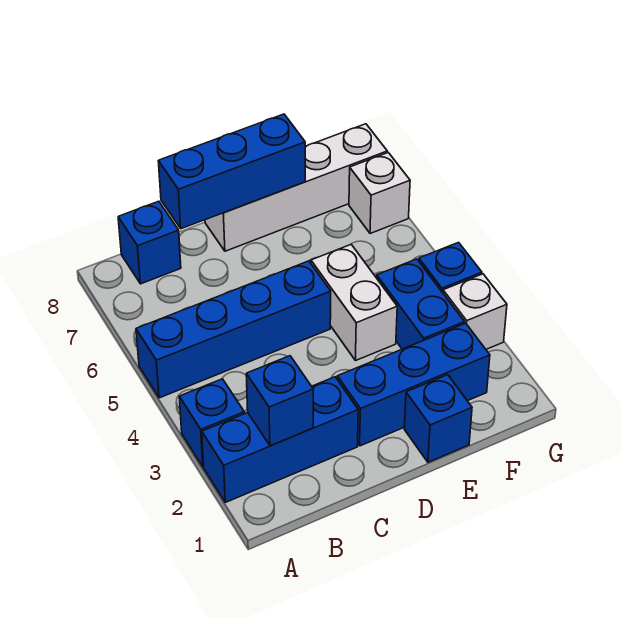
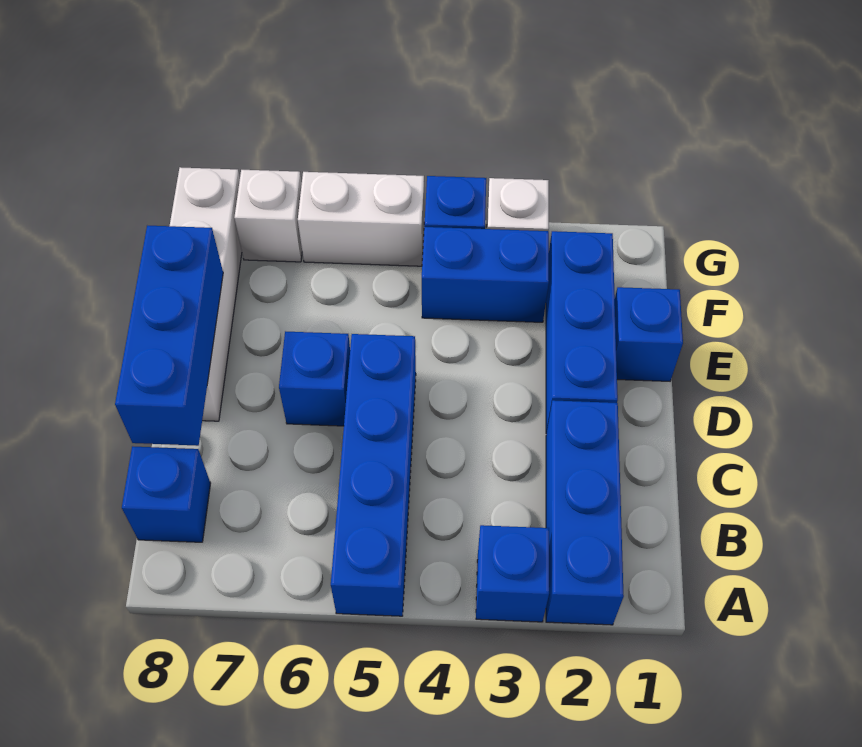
blue brick B2 level 2 -> blue brick D6 level 1
white brick E4:E5 level 1 -> white brick G5:G6 level 1

